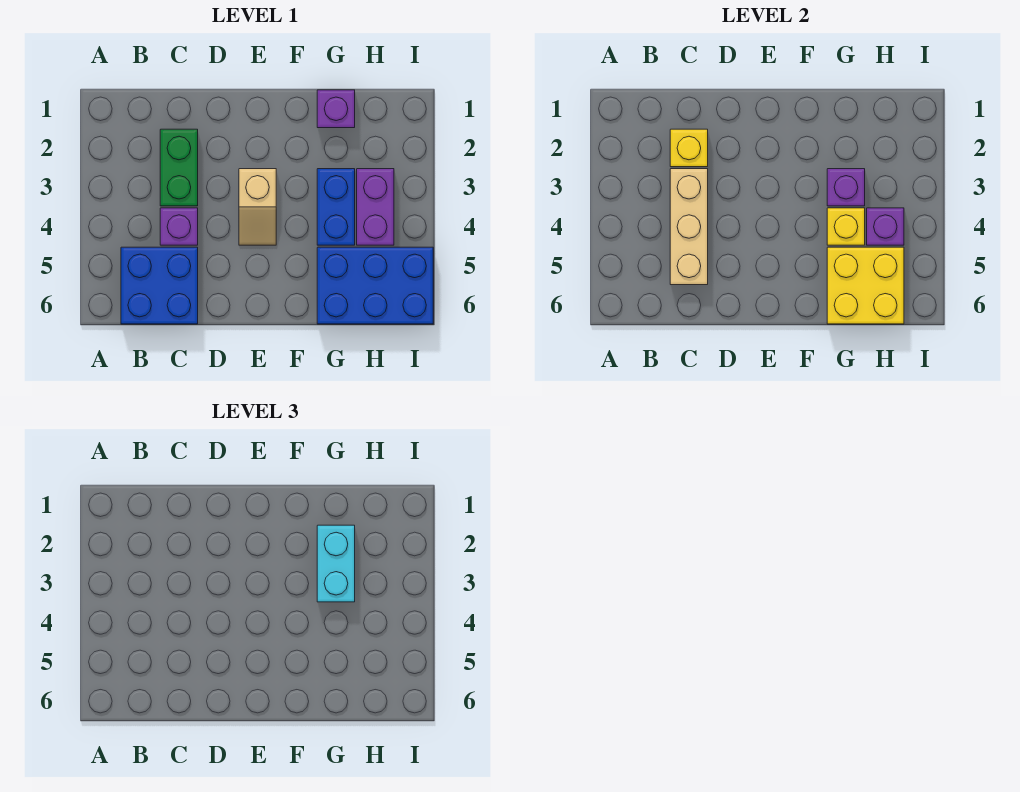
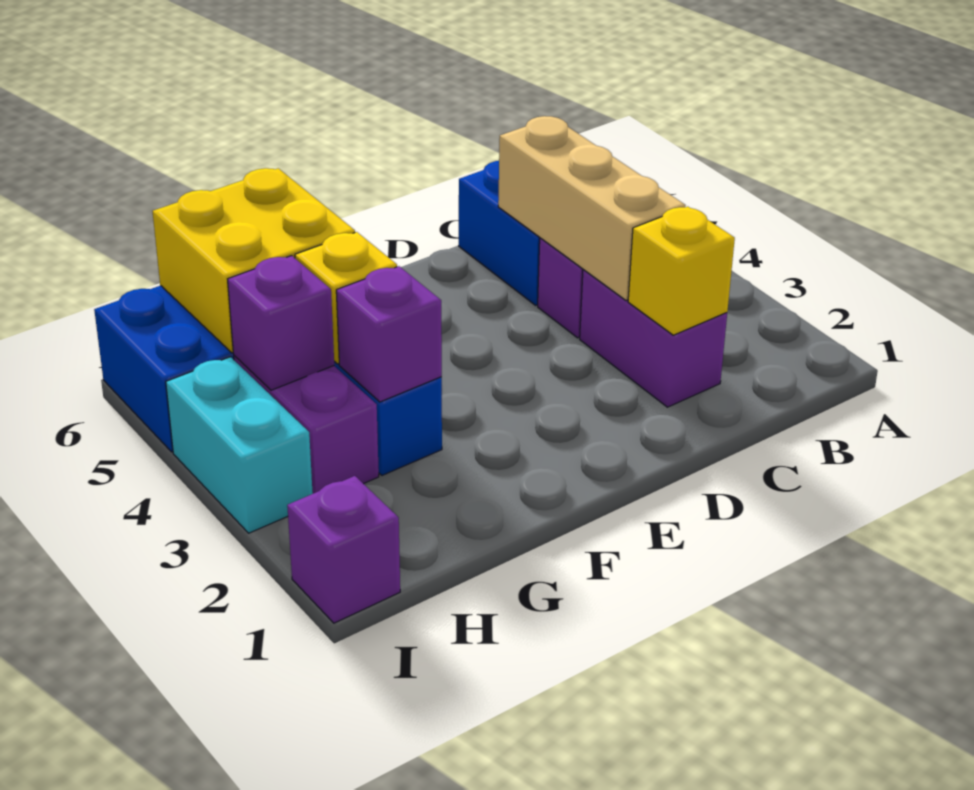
green brick C2:C3 level 1 -> purple brick C2:C3 level 1
tan slope E3:E4 level 1 top 3 -> none
purple brick G1 level 1 -> purple brick I1 level 1
cyan brick G2:G3 level 3 -> cyan brick I3:I4 level 1

